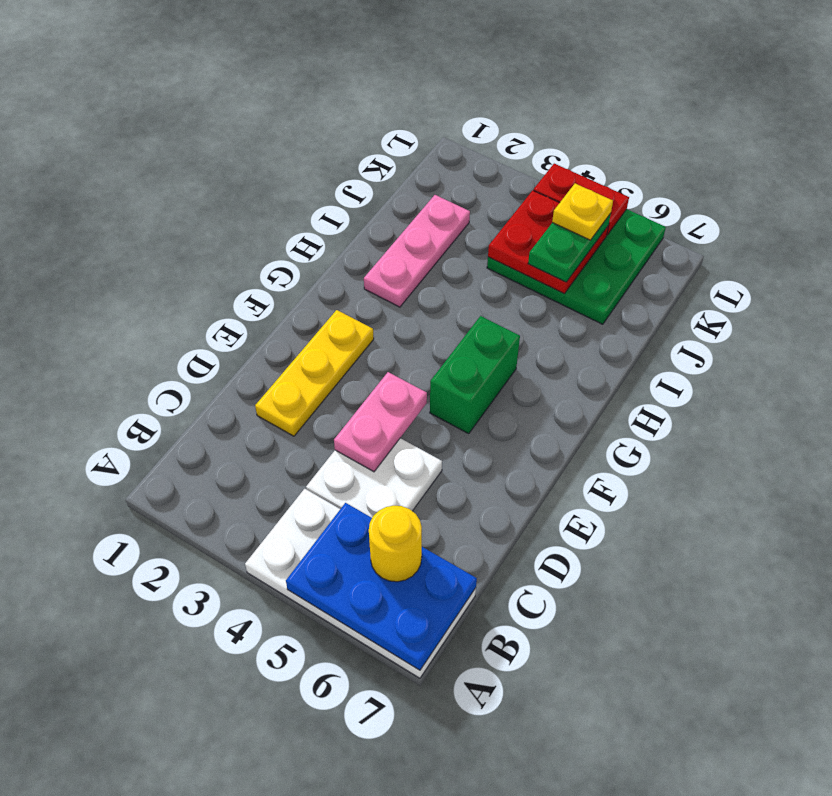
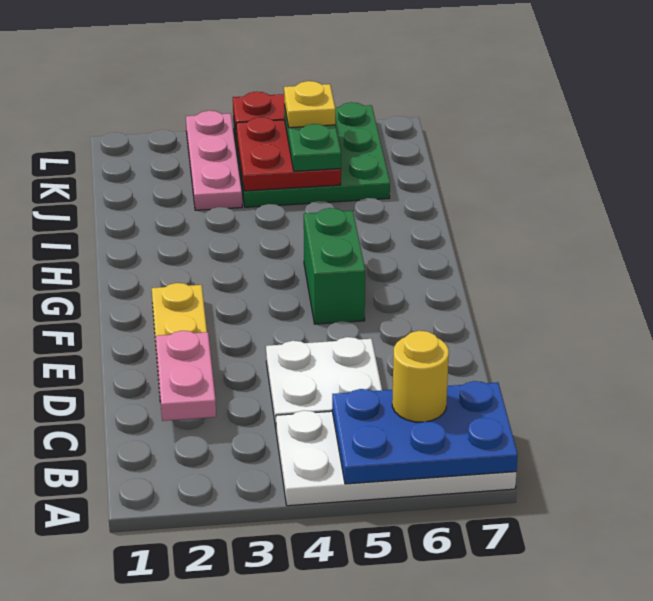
pink plate D4:E4 level 2 -> pink plate C2:D2 level 2
pink plate H2:J2 level 1 -> pink plate J3:L3 level 1

